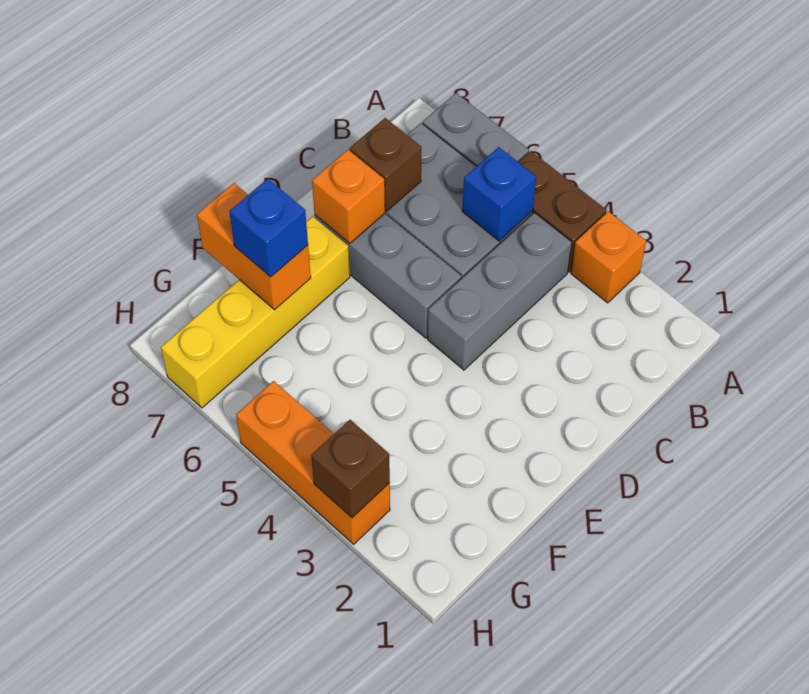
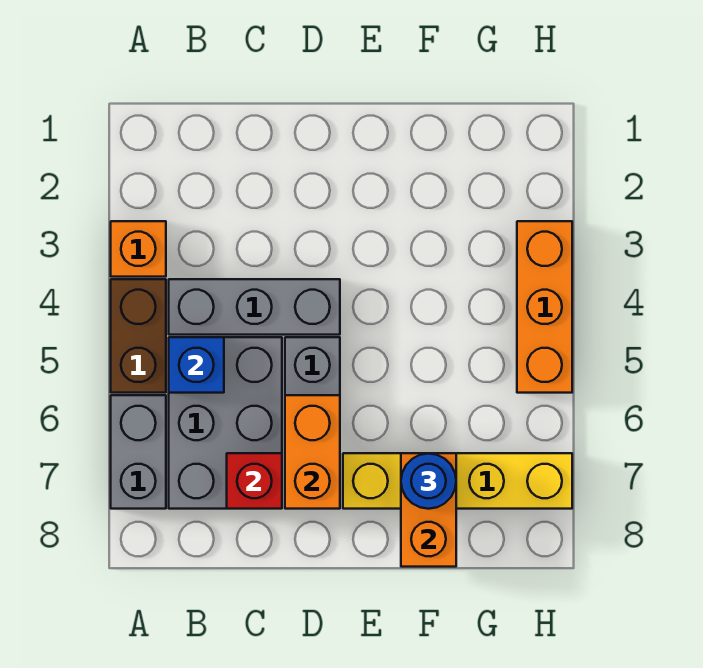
brown brick C7 level 2 -> red brick C7 level 2
orange brick D7 level 2 -> orange brick D6:D7 level 2
blue brick F7 level 3 -> blue round brick F7 level 3
brown brick H3 level 2 -> none

